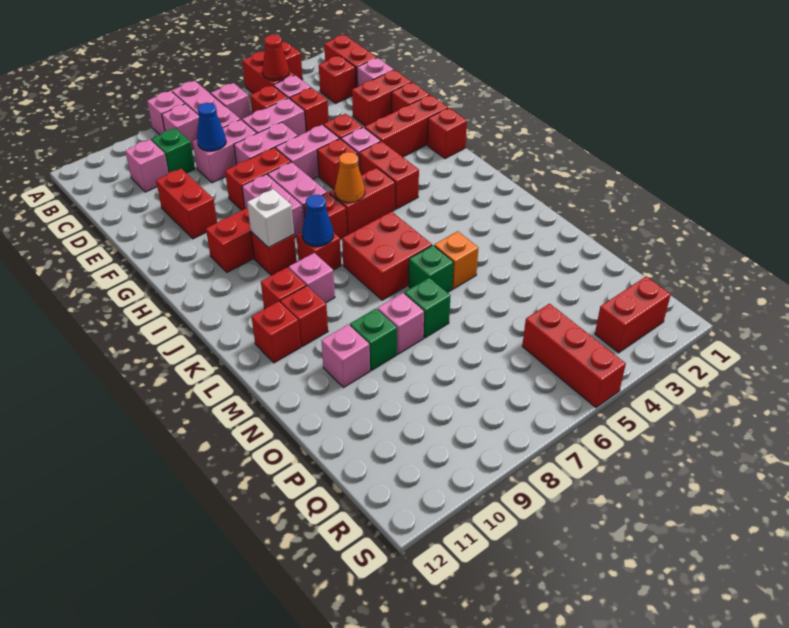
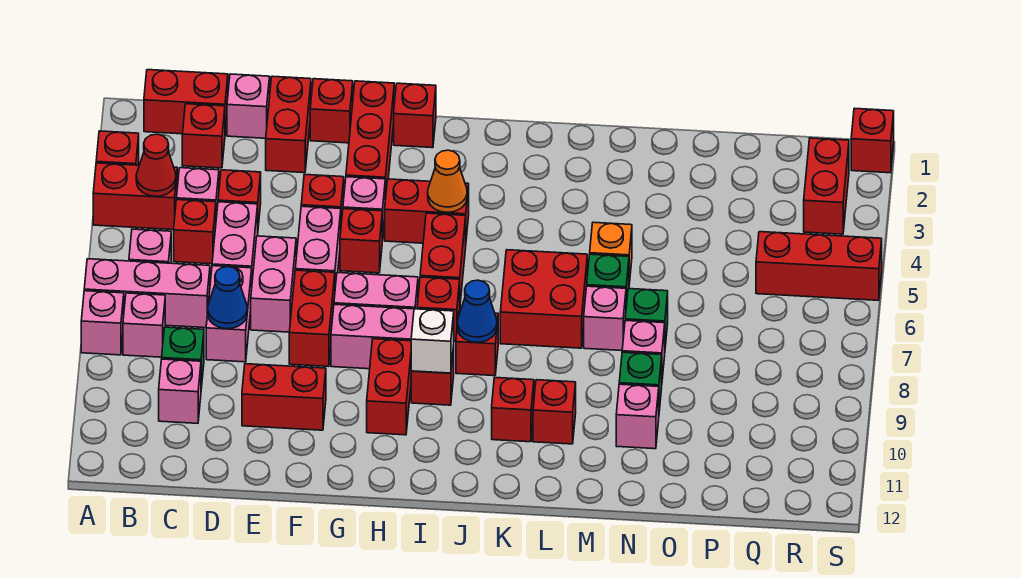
orange cone I6 level 2 -> orange cone I4 level 2
pink brick K9 level 1 -> pink brick M7 level 1
red brick L11 level 1 -> red brick S1 level 1

